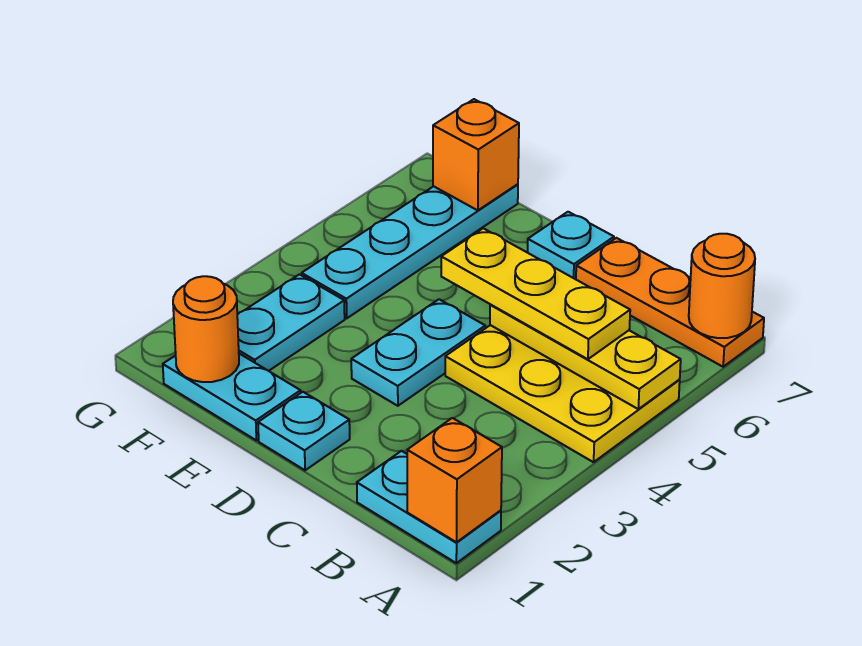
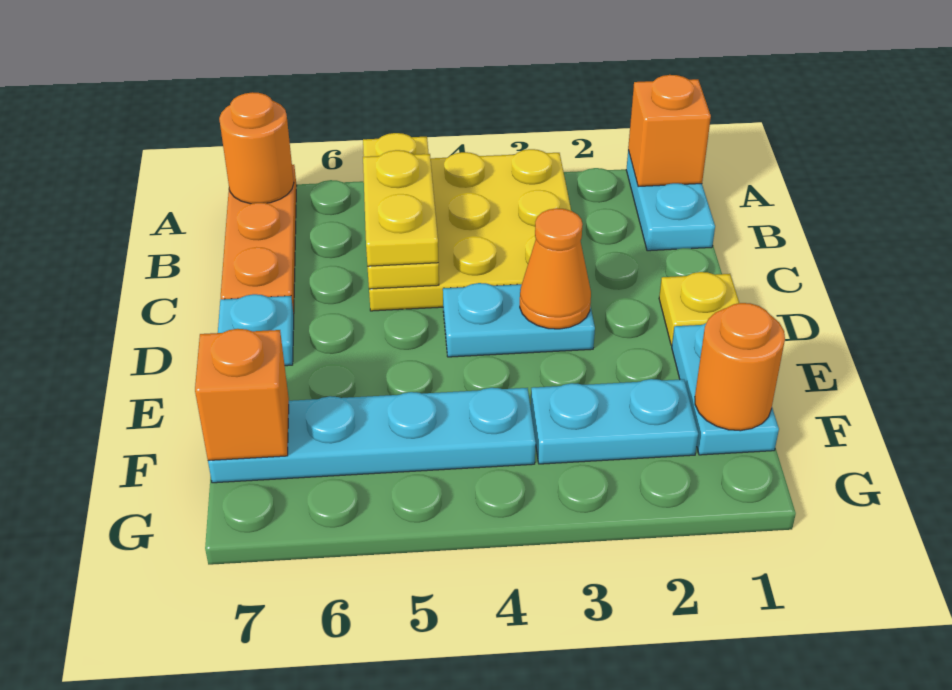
yellow plate A4:C5 level 1 -> yellow plate A3:C5 level 1
yellow plate B5:D5 level 3 -> yellow plate B5:C5 level 3
cyan plate D1 level 1 -> yellow plate D1 level 1
none -> orange cone D3 level 2

